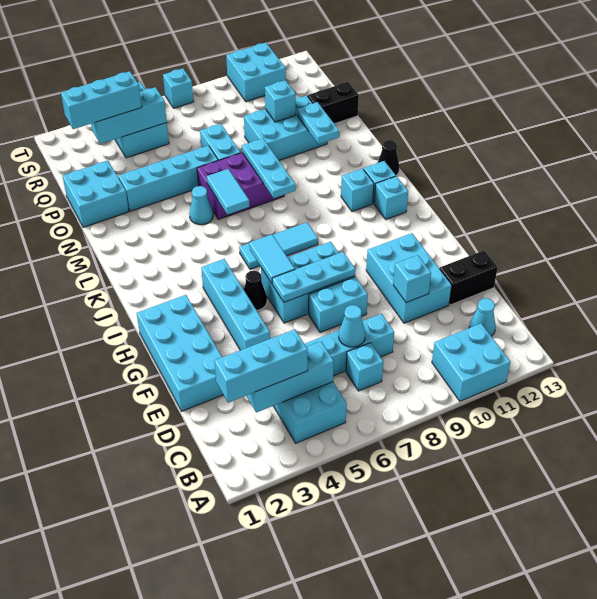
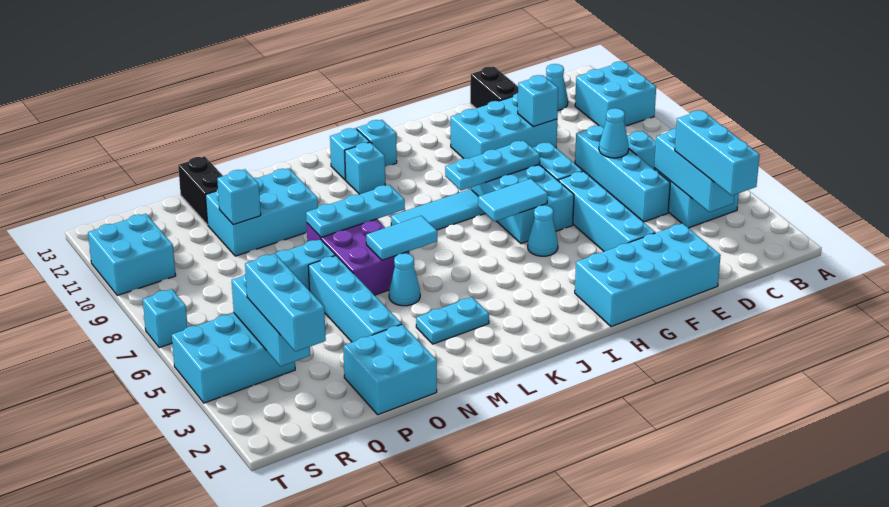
cyan brick F4:I4 level 1 -> cyan brick F3:F6 level 1
cyan plate G6:G8 level 2 -> cyan plate G8:I8 level 2
black cone H5 level 1 -> cyan cone H5 level 1
cyan tile J6:J8 level 1 -> cyan tile I8:K8 level 1
black cone L13 level 1 -> none
cyan plate N11:O11 level 2 -> cyan plate L3:M3 level 1
cyan brick O9:P11 level 1 -> cyan brick N10:P11 level 1

